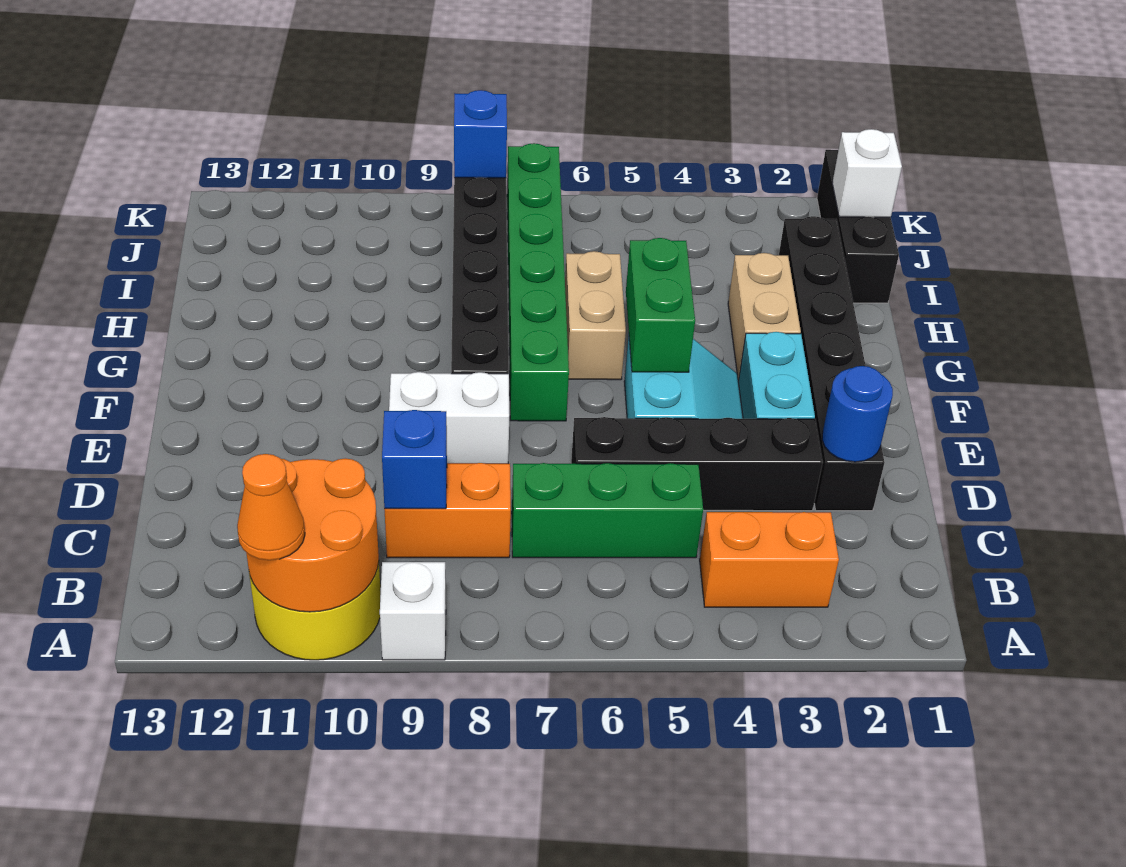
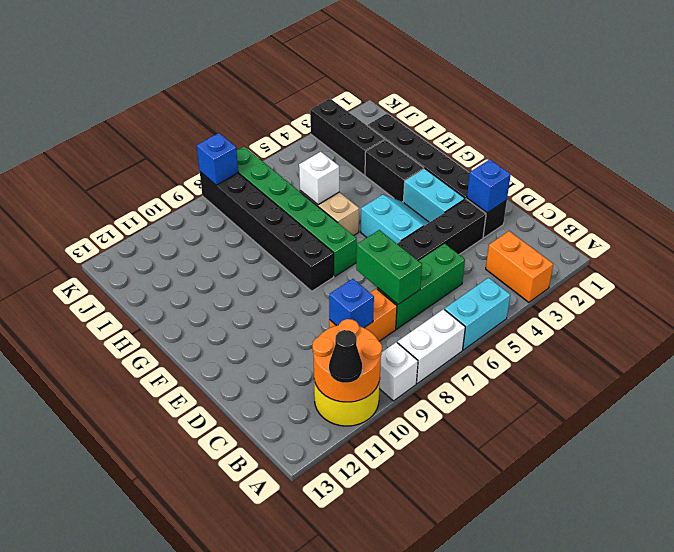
none -> cyan brick A5:A6 level 1
orange cone A11 level 3 -> black cone A11 level 3
orange brick B3:B4 level 1 -> orange brick A3:B3 level 1
blue round brick D2 level 2 -> blue brick D2 level 2
white brick E8:E9 level 1 -> white brick A7:A8 level 1
green brick F5:G5 level 2 -> green brick C7:D7 level 2
tan brick G3:H3 level 1 -> black brick G3:H3 level 1
black brick I1:K1 level 1 -> black brick I3:K3 level 1
white brick J1 level 2 -> white brick H6 level 2

